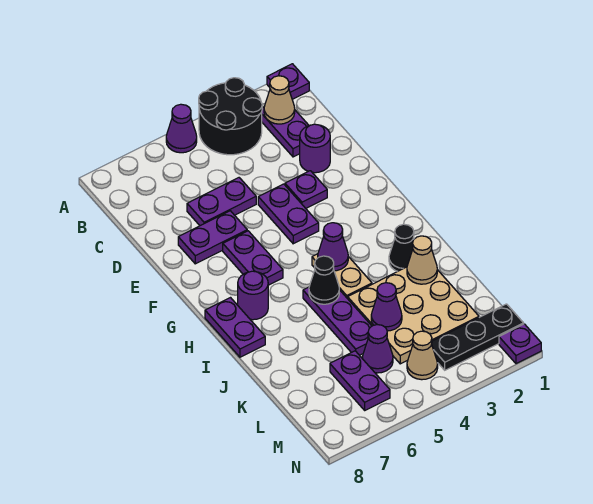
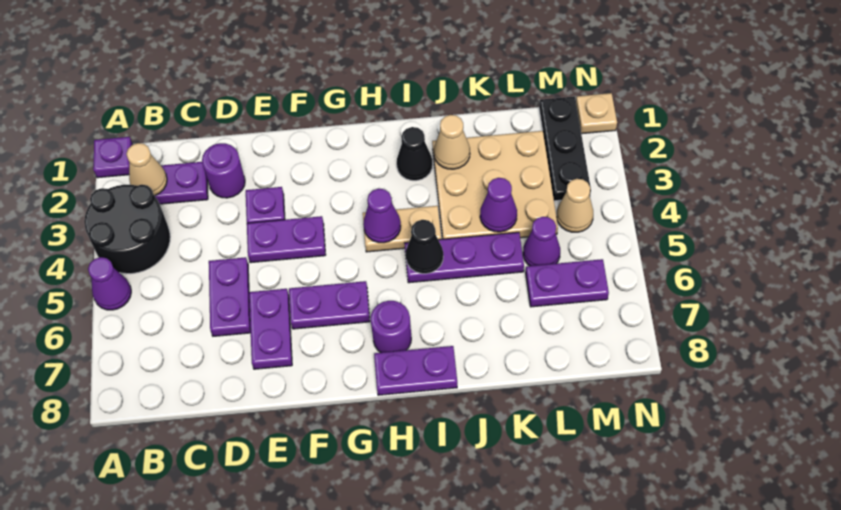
purple plate N1 level 1 -> tan plate N1 level 1

